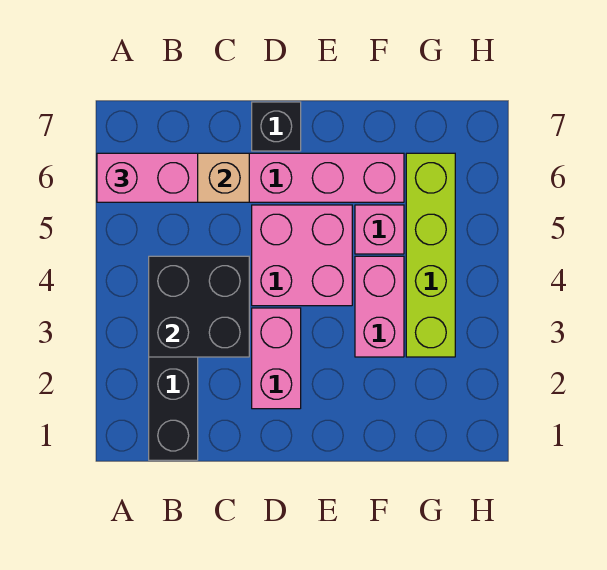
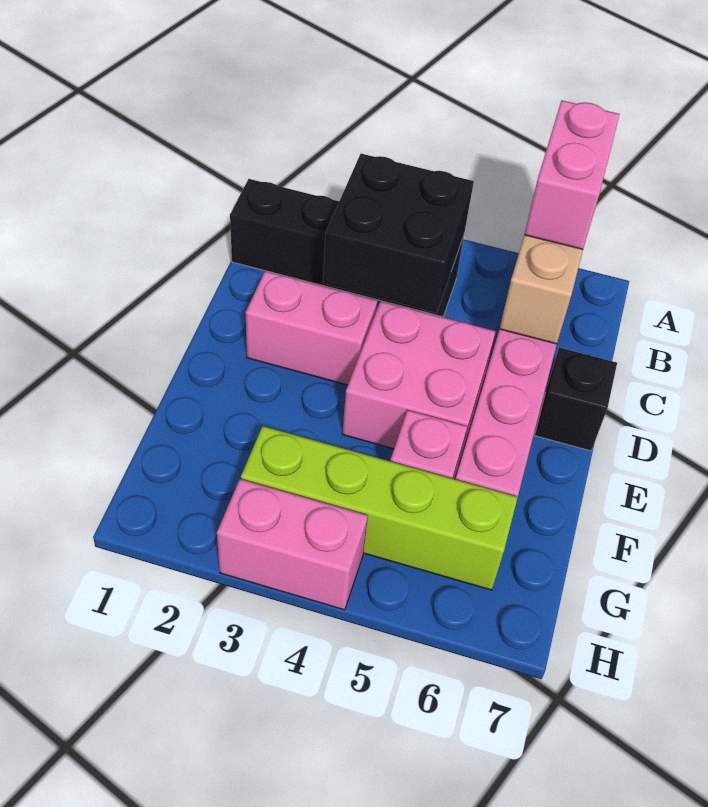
pink brick F3:F4 level 1 -> pink brick H3:H4 level 1

